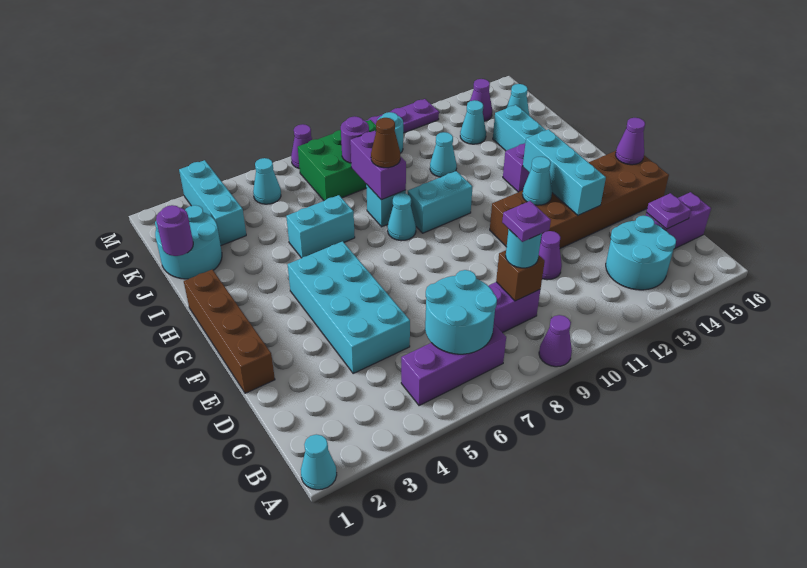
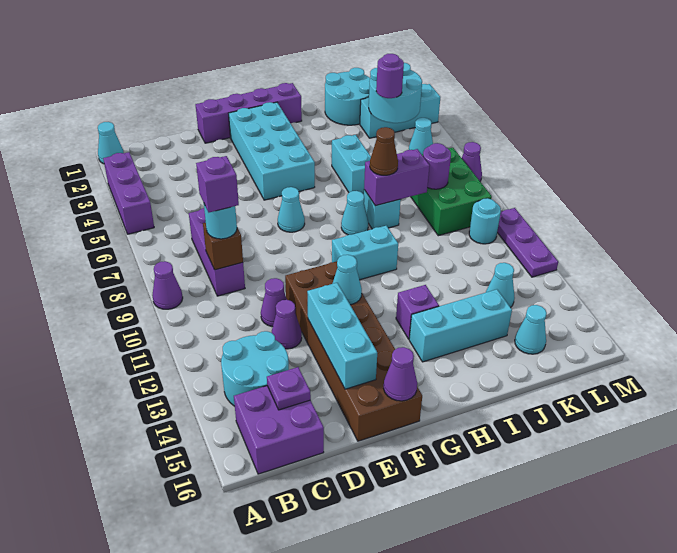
purple brick B5:B7 level 1 -> purple brick A3:A5 level 1
cyan round brick B6:C7 level 2 -> cyan round brick K3:L4 level 2
purple plate C9 level 4 -> purple brick C9 level 4
purple brick C15:C16 level 1 -> purple brick B15:C16 level 1
cyan brick D4:G5 level 1 -> cyan brick F2:G5 level 1
brown brick E1:H1 level 1 -> purple brick E1:H1 level 1
cyan brick E13:G13 level 2 -> cyan brick E13:E15 level 2
cyan brick H9:H10 level 1 -> cyan brick G10:H10 level 1
purple round brick J1 level 2 -> purple round brick K4 level 3
cyan cone J11 level 1 -> cyan cone F7 level 1
purple cone L14 level 1 -> purple cone D12 level 1

